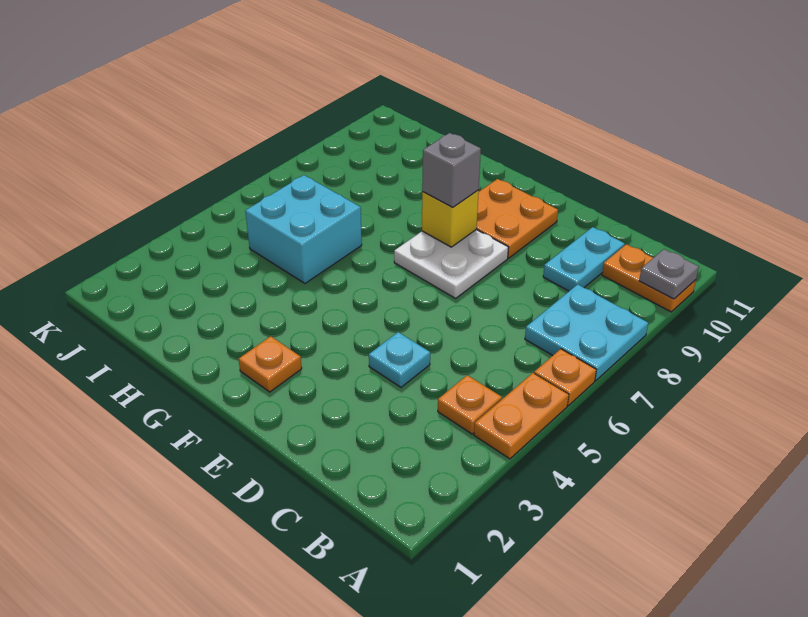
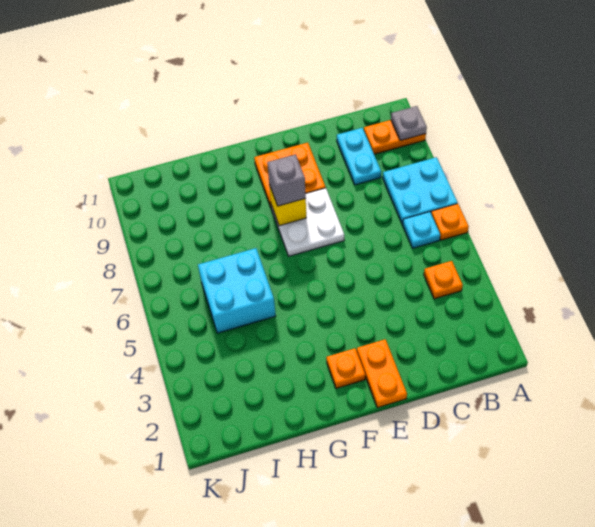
orange plate A4:A5 level 1 -> orange plate E1:E2 level 1
cyan plate D4 level 1 -> cyan plate B6 level 1

